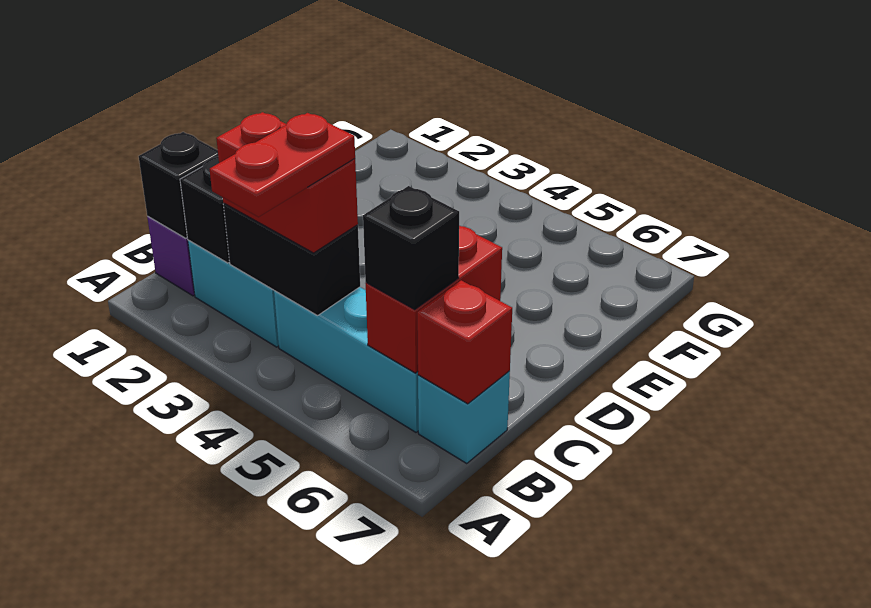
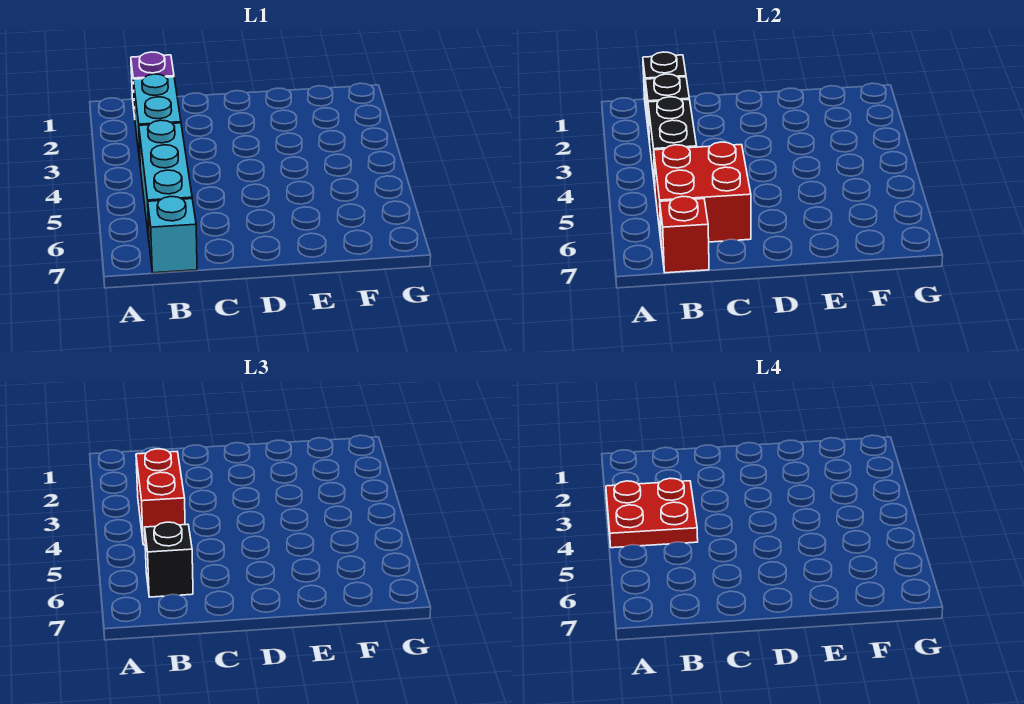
red plate A4:B4 level 4 -> red plate A3:B4 level 4
red brick B6:C6 level 2 -> red brick B5:C6 level 2

